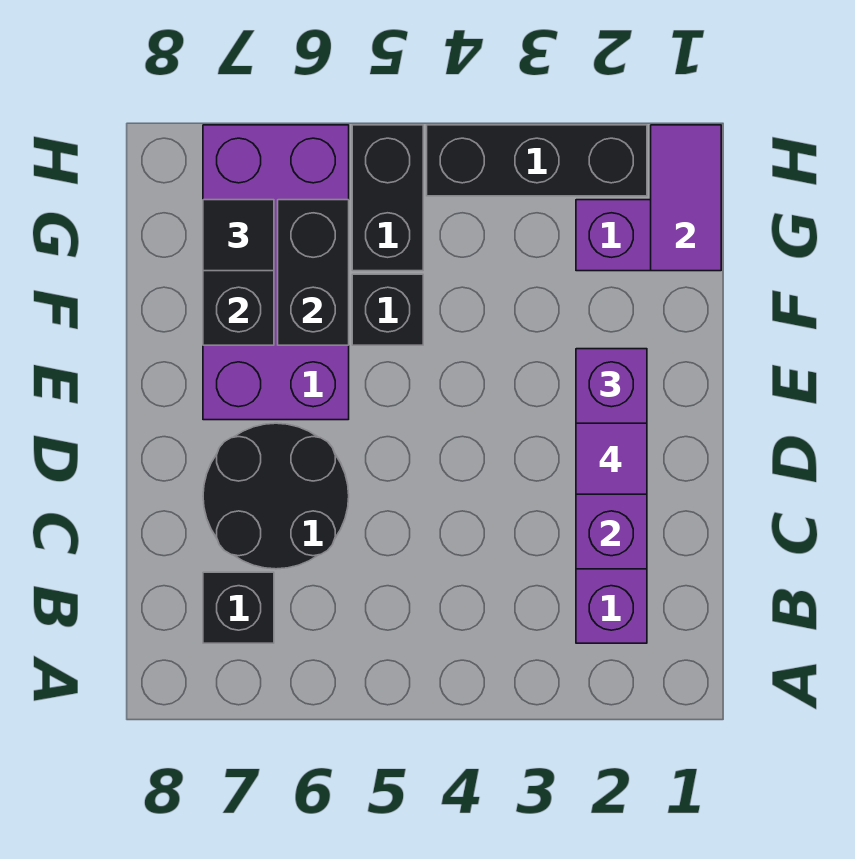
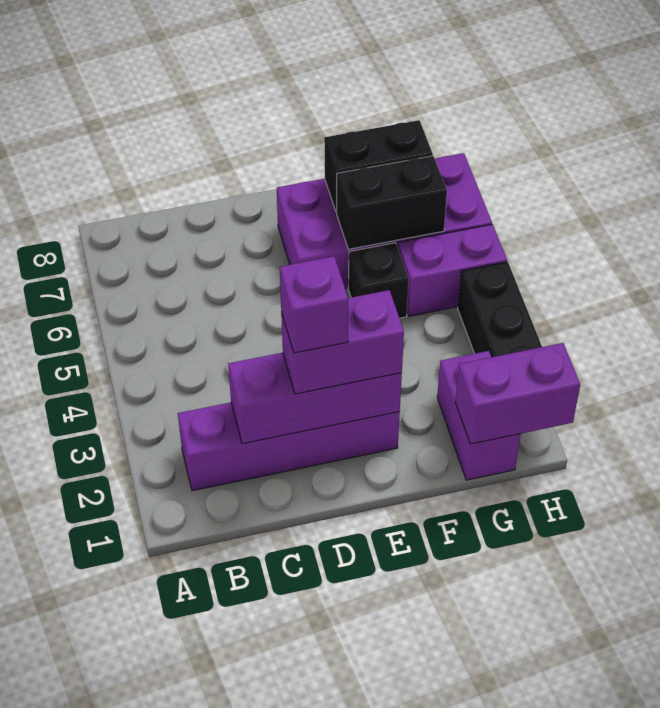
black brick B7 level 1 -> none
black round brick C6:D7 level 1 -> none
purple tile D2 level 4 -> purple brick D2 level 4
purple tile G1:H1 level 2 -> purple brick G1:H1 level 2
black brick G5:H5 level 1 -> purple brick G5:H5 level 1
black tile G7 level 3 -> none

